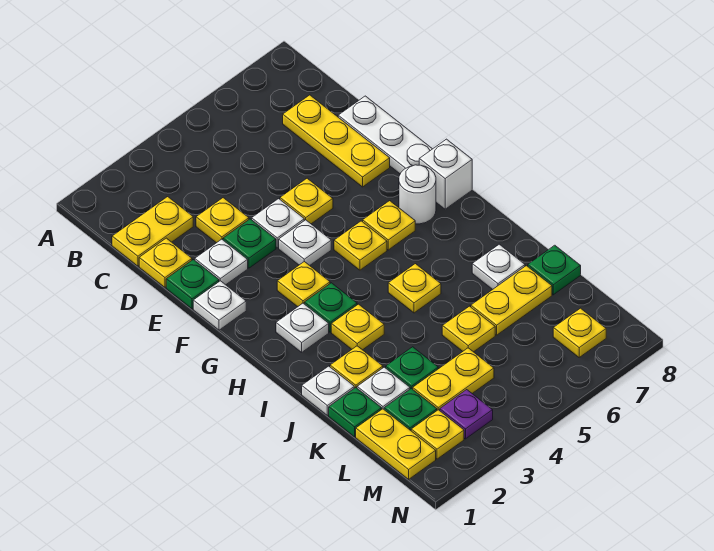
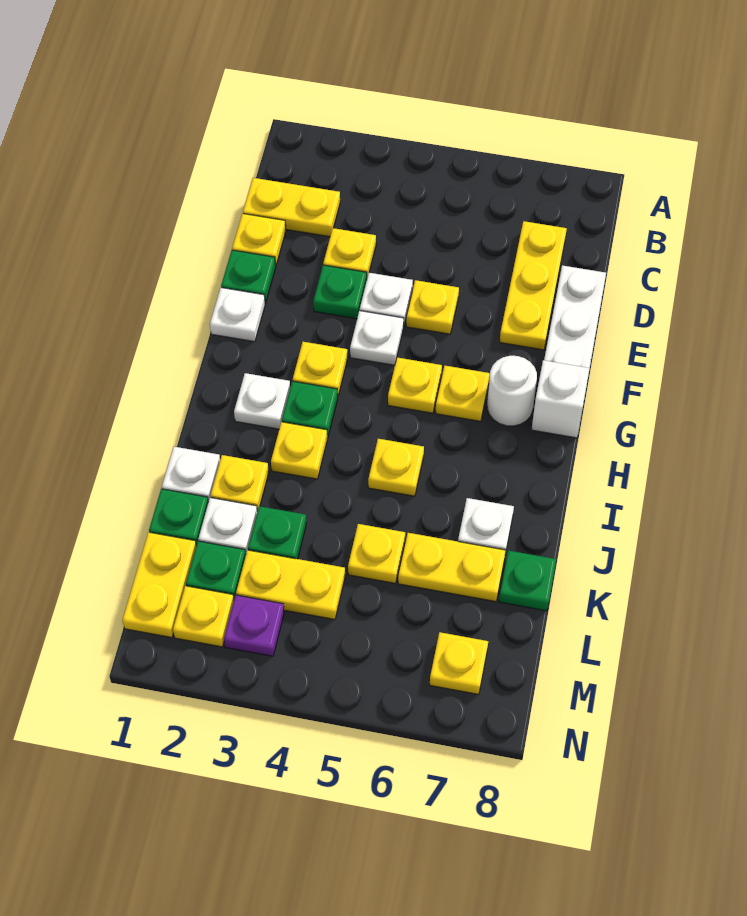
white plate E2 level 1 -> none

